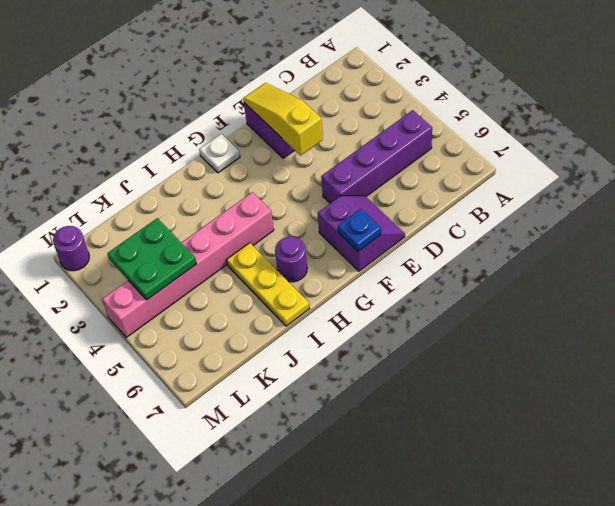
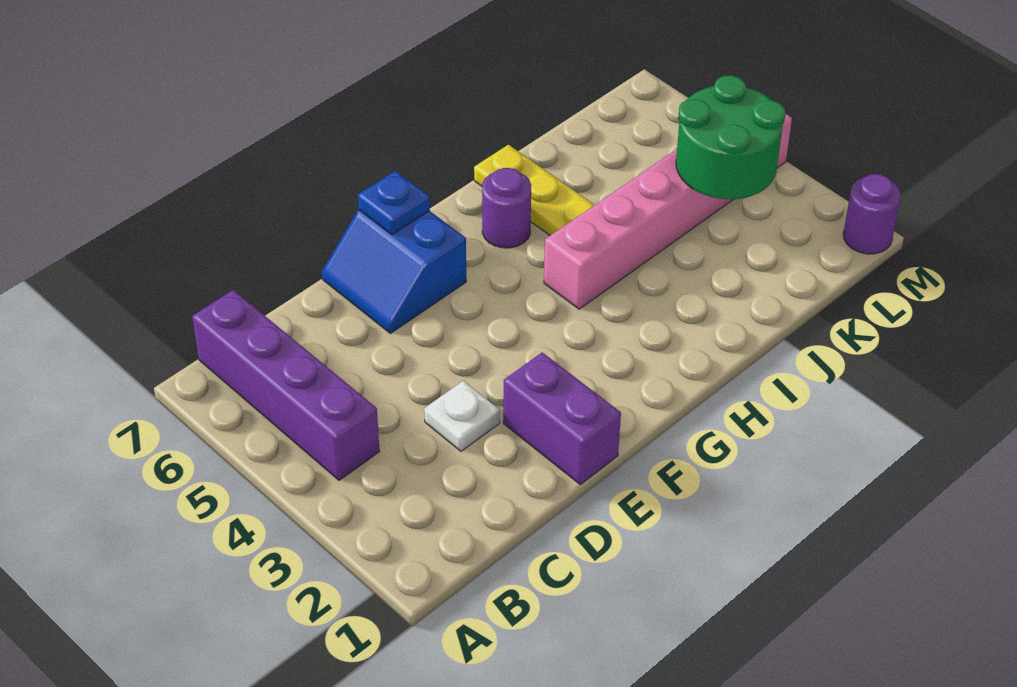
purple brick B5:E5 level 1 -> purple brick B4:B7 level 1
yellow slope E1:E3 level 2 top 3 -> none
purple slope E6:F7 level 1 top F -> blue slope E6:F7 level 1 top F
white plate G1 level 1 -> white plate D3 level 1
green plate K3:L4 level 2 -> green round brick K3:L4 level 2

